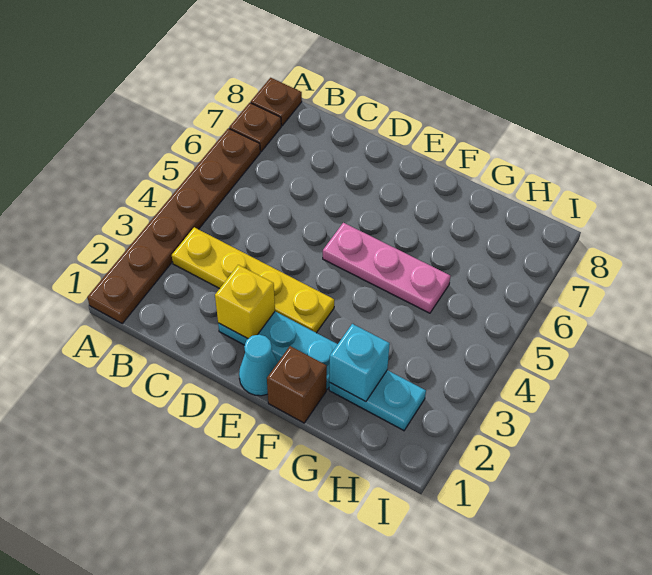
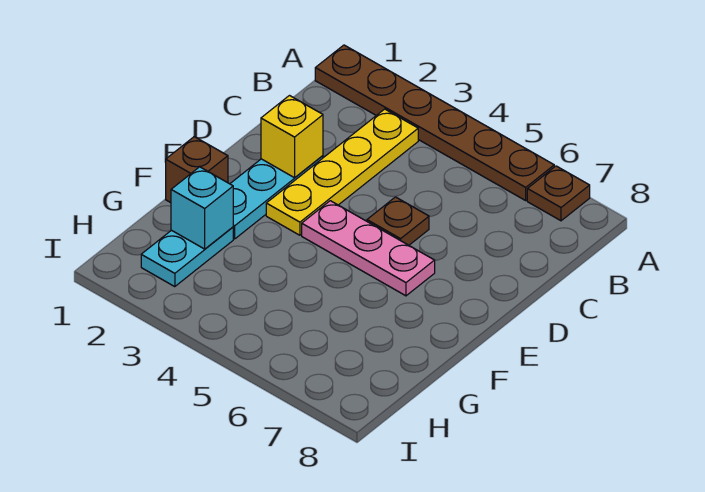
brown plate A8 level 1 -> brown plate D5 level 1
cyan cone E1 level 1 -> none
pink plate E5:G5 level 1 -> pink plate E4:E6 level 1

